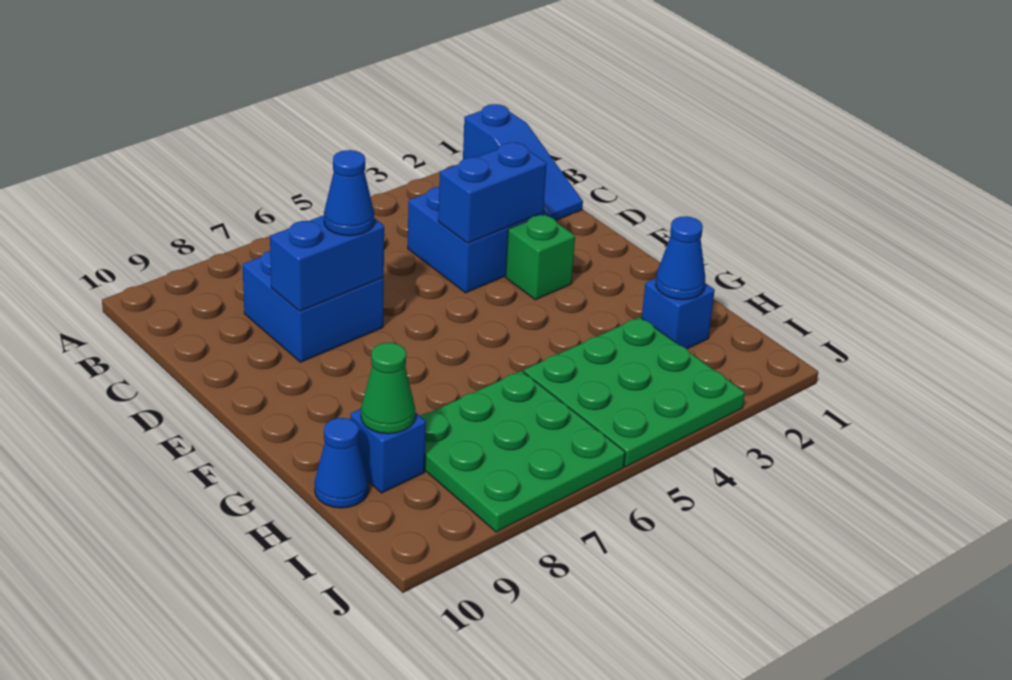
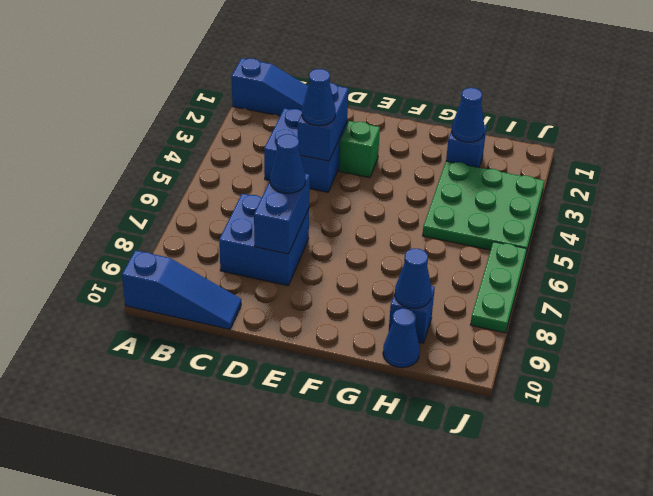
none -> blue slope A10:C10 level 1 top A
none -> blue cone D4 level 3
green plate H6:J8 level 1 -> green plate J6:J8 level 1
green cone H9 level 2 -> blue cone H9 level 2

